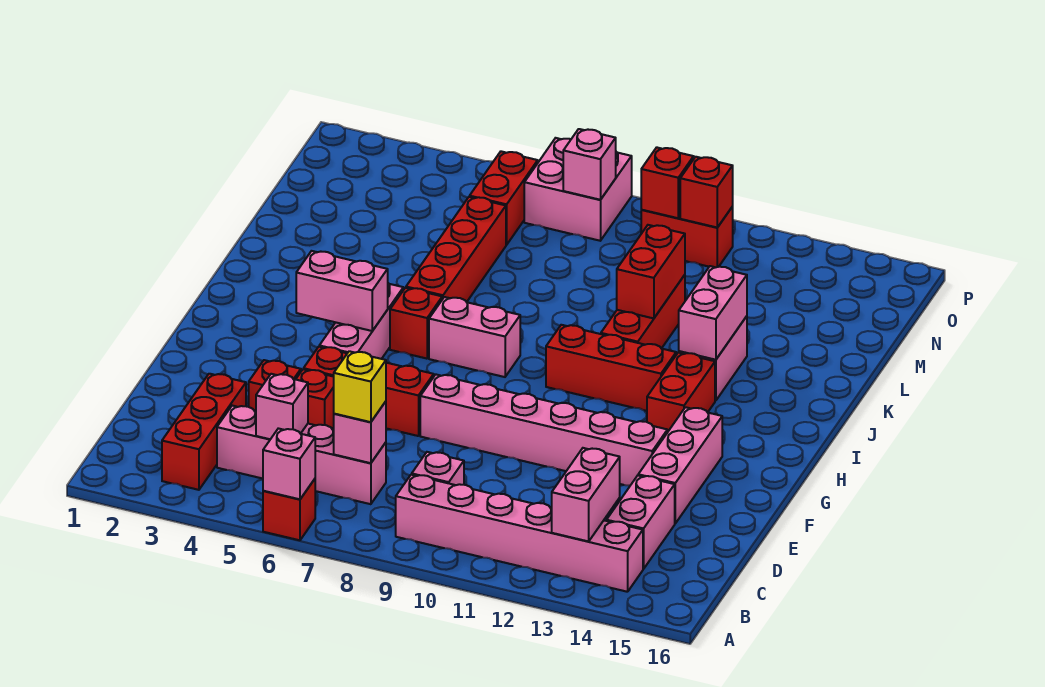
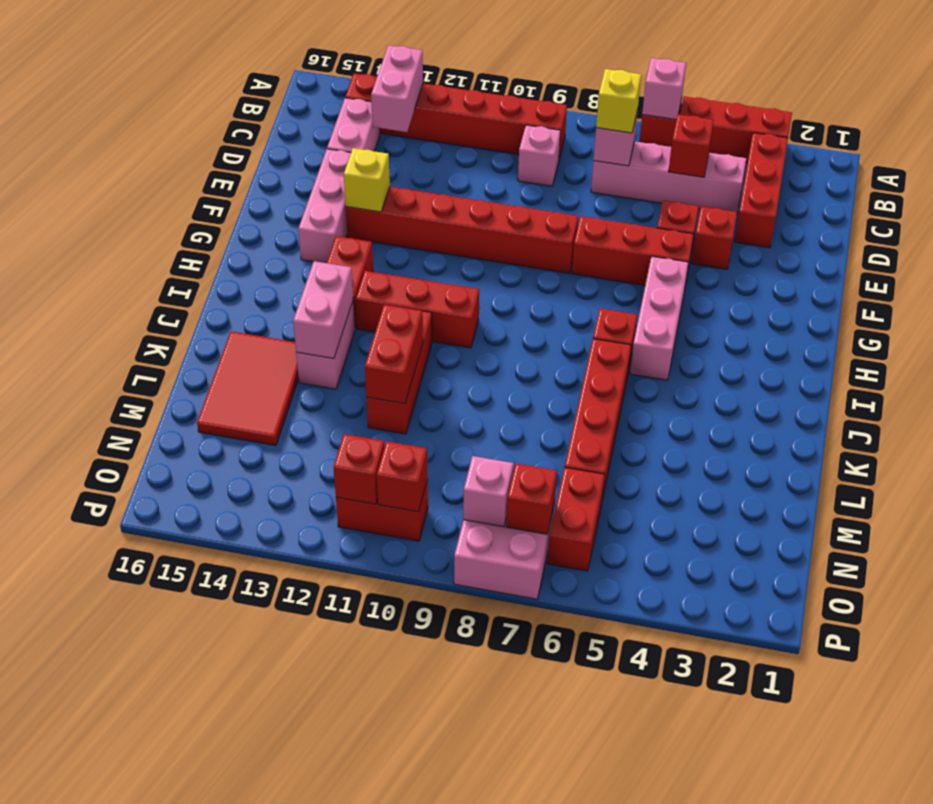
none -> red brick A3:A5 level 1
pink brick B9:B14 level 1 -> red brick B9:B14 level 1
pink brick C5 level 2 -> red brick C5 level 2
pink brick F8:F13 level 1 -> red brick F8:F13 level 1
none -> yellow brick F13 level 2
pink brick H4:H5 level 2 -> none
pink brick I7:I8 level 1 -> none
none -> red tile K14:M15 level 1
none -> red brick O7 level 2

